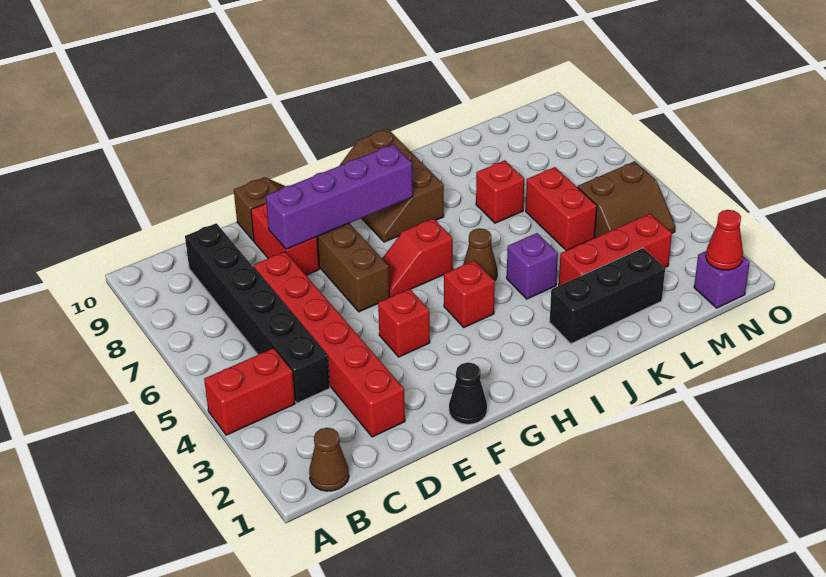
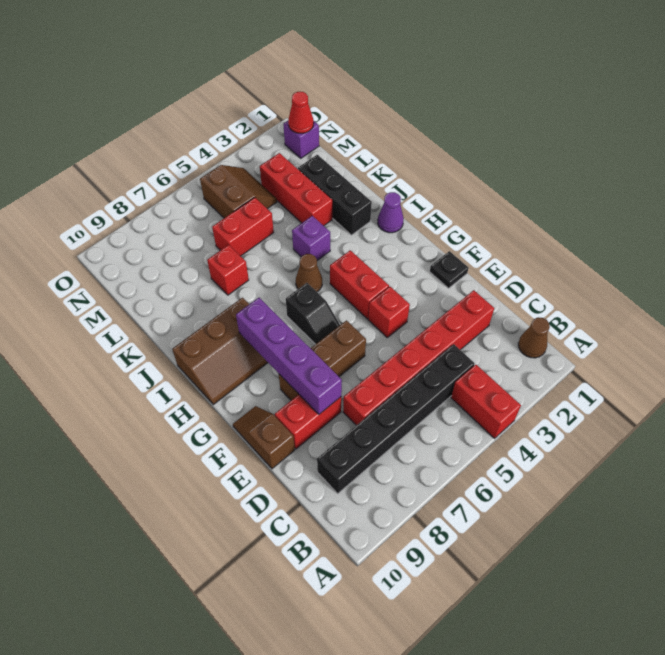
black cone F1 level 1 -> black plate F1 level 1
red slope G6:H6 level 1 top H -> black slope G6:H6 level 1 top H
red brick H4 level 1 -> red brick G4:H4 level 1
none -> purple cone I1 level 1

